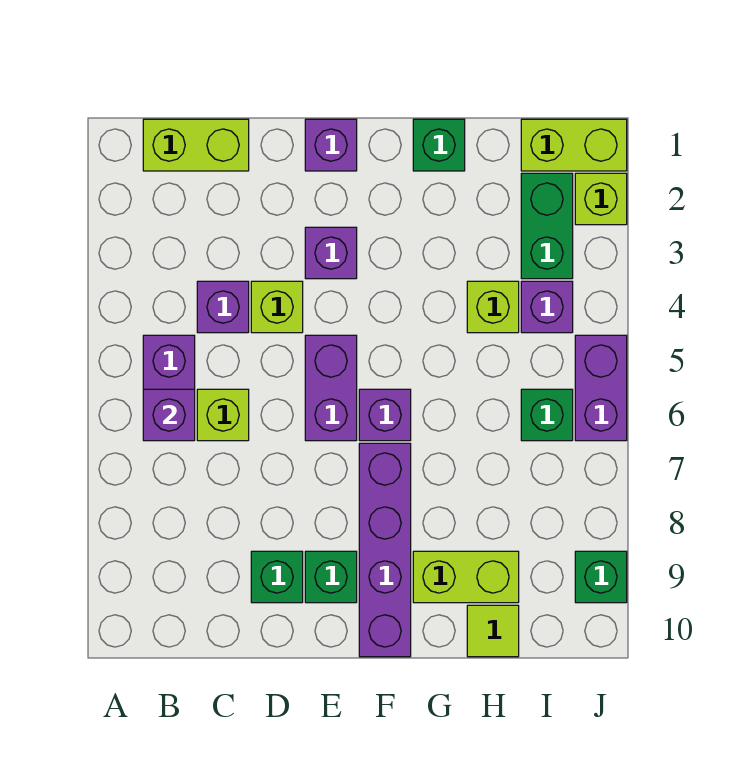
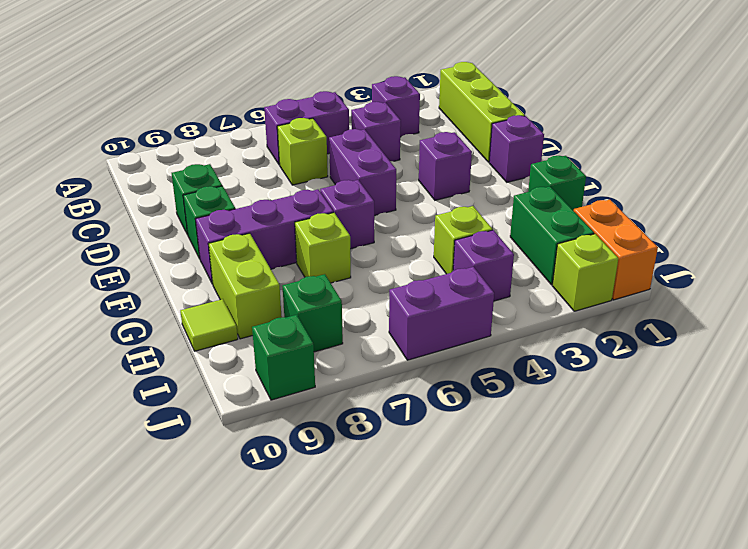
lime brick B1:C1 level 1 -> lime brick B1:D1 level 1
purple brick B6 level 2 -> purple brick B3 level 1
lime brick D4 level 1 -> lime brick G7 level 1
purple brick E5:E6 level 1 -> purple brick D5:E5 level 1
purple brick F7:F10 level 1 -> purple brick F7:F9 level 1
lime brick I1:J1 level 1 -> orange brick I1:J1 level 1
green brick I2:I3 level 1 -> green brick H2:I2 level 1
green brick I6 level 1 -> green brick I8 level 1

